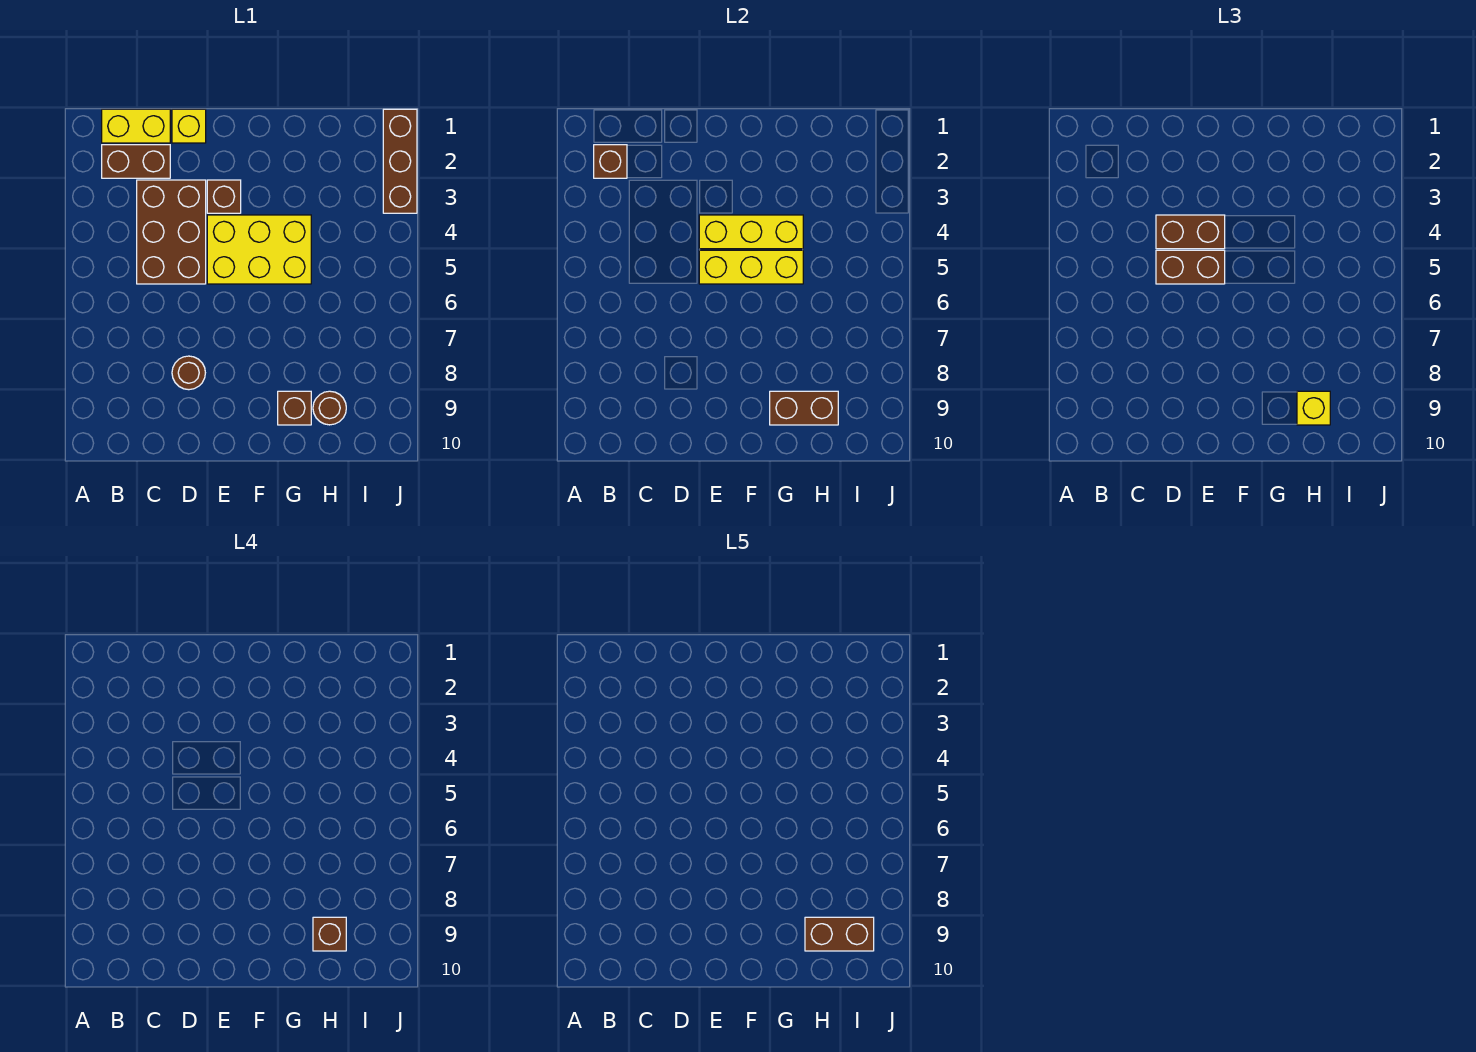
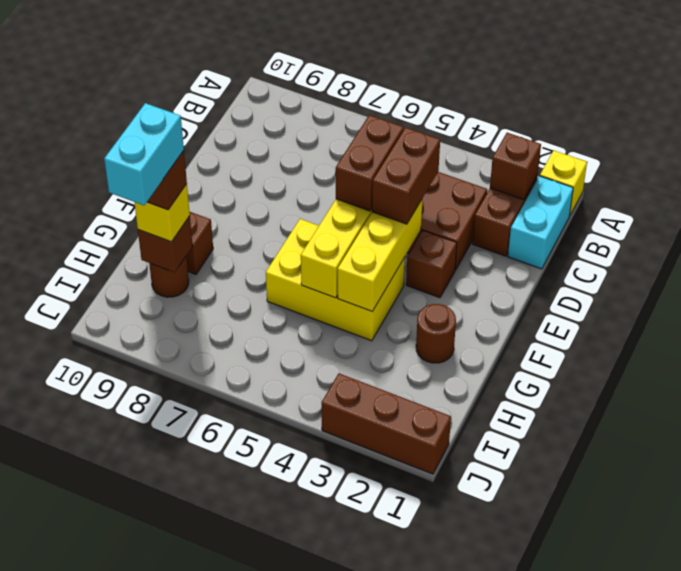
yellow brick B1:C1 level 1 -> cyan brick B1:C1 level 1
yellow brick D1 level 1 -> yellow brick A1 level 1
brown round brick D8 level 1 -> brown round brick G2 level 1
yellow brick E4:G5 level 1 -> yellow brick F4:G6 level 1
brown brick G9:H9 level 2 -> brown brick H9 level 2
brown brick H9:I9 level 5 -> cyan brick H9:I9 level 5

